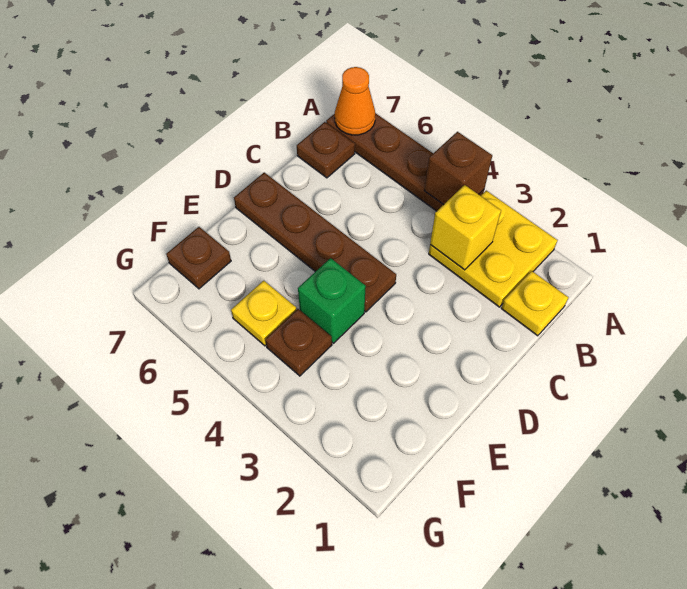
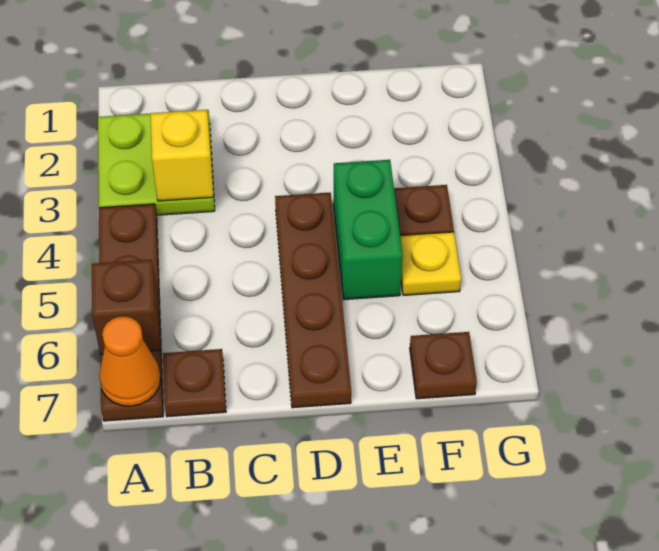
yellow plate A2:B3 level 1 -> lime plate A2:B3 level 1
brown brick A4 level 2 -> brown brick A6 level 2
yellow plate B1 level 1 -> none
green brick E4 level 1 -> green brick E4:E5 level 1

